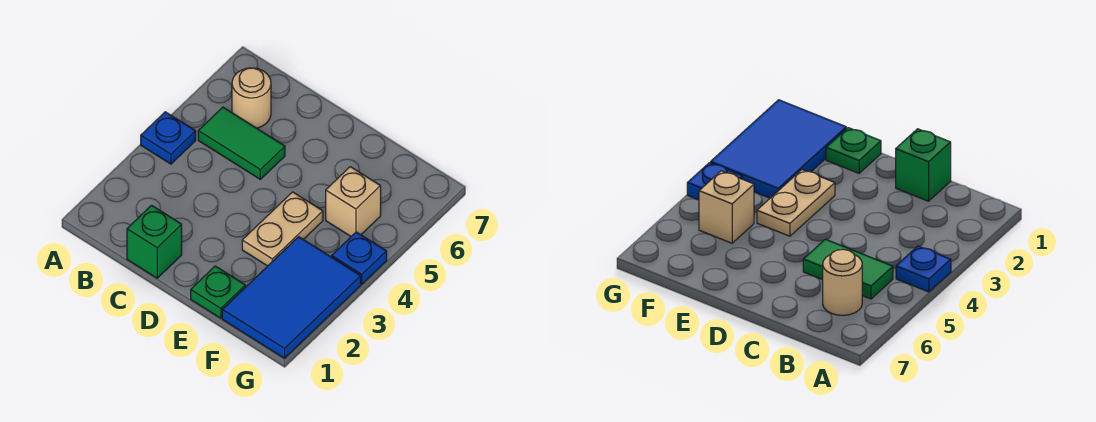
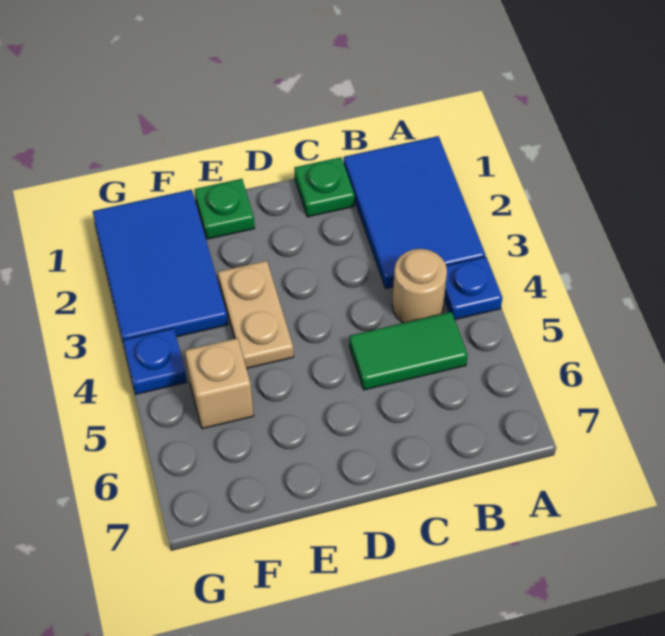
none -> blue tile A1:B3 level 1
tan round brick B6 level 1 -> tan round brick B4 level 1
green brick C1 level 1 -> green plate C1 level 1

